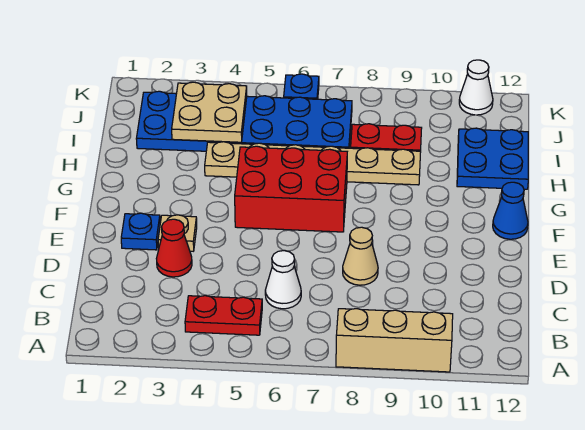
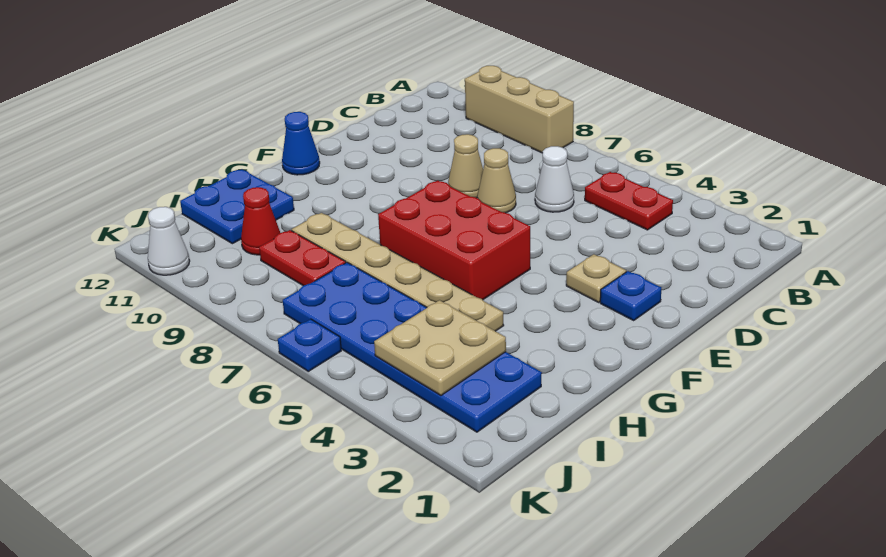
red cone D3 level 1 -> red cone I10 level 1
none -> tan cone D7 level 1

